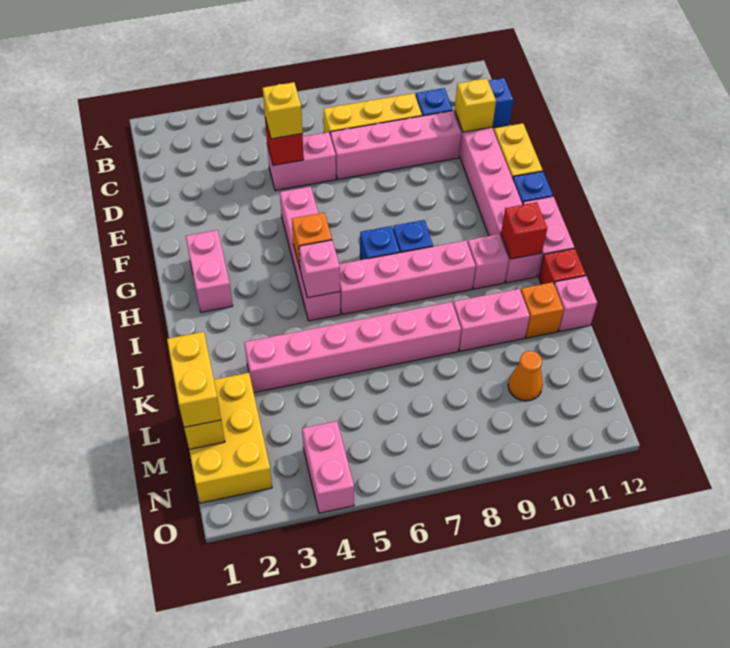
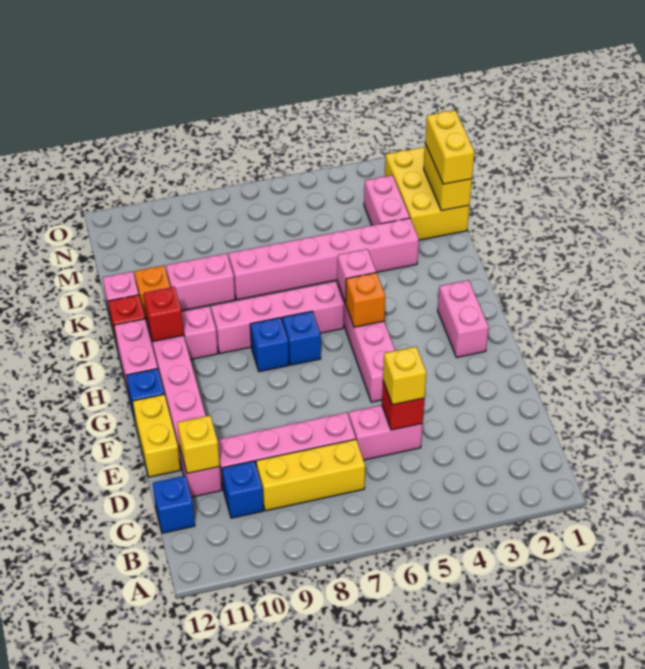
orange cone M10 level 1 -> none
pink brick N4:O4 level 1 -> pink brick L3:M3 level 1

